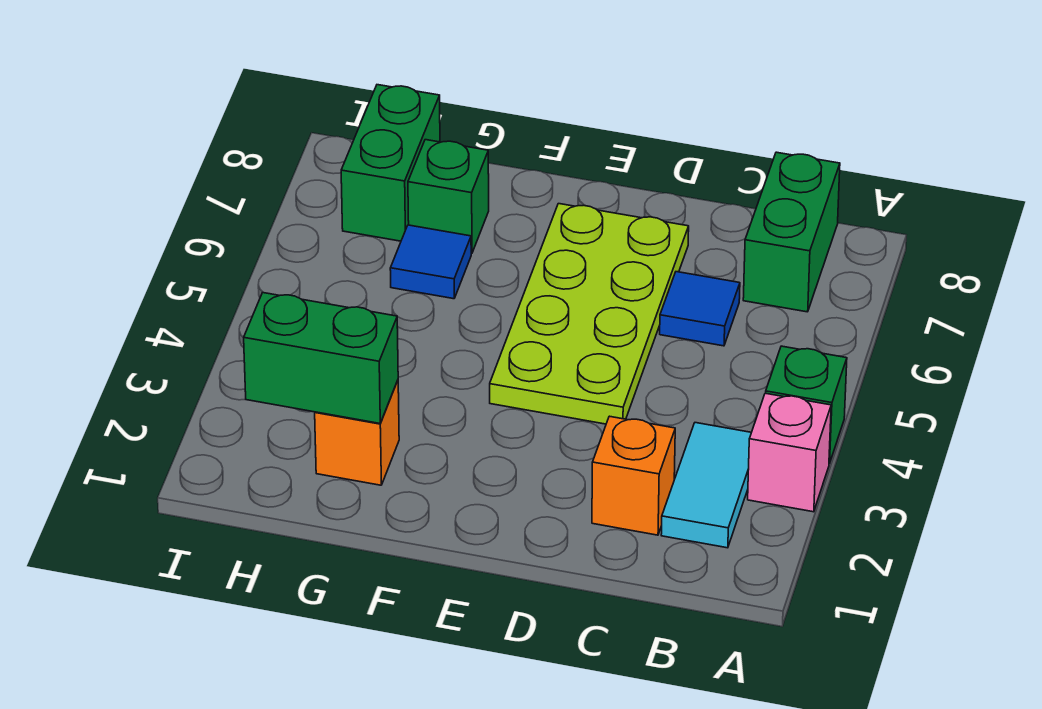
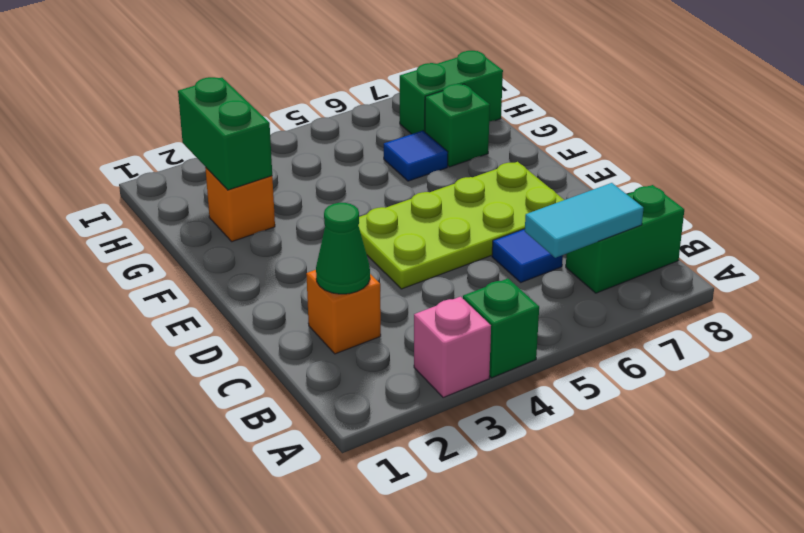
cyan tile B2:B3 level 1 -> cyan tile B6:B7 level 2
none -> green cone C2 level 2

